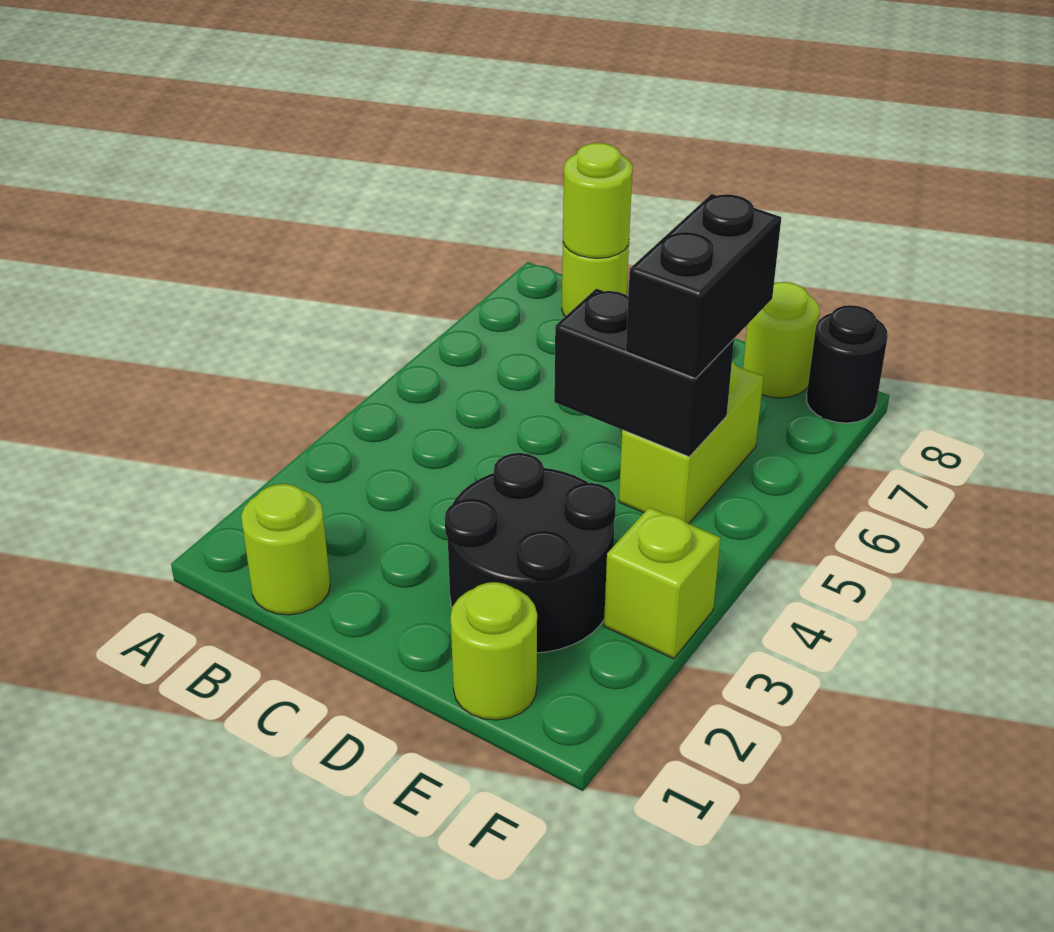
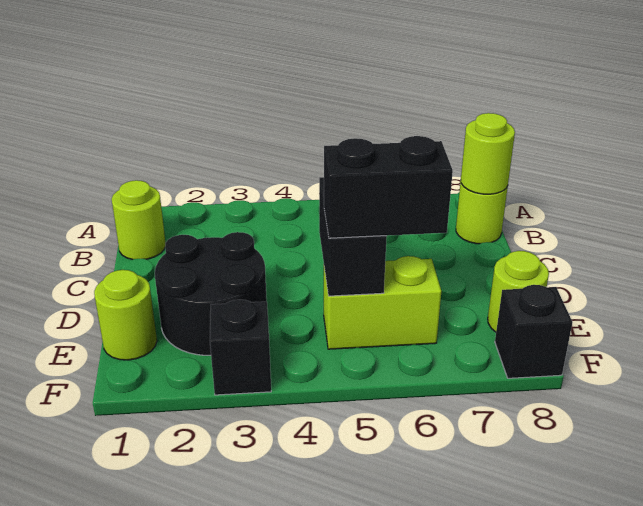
lime brick F3 level 1 -> black brick F3 level 1
black round brick F8 level 1 -> black brick F8 level 1

